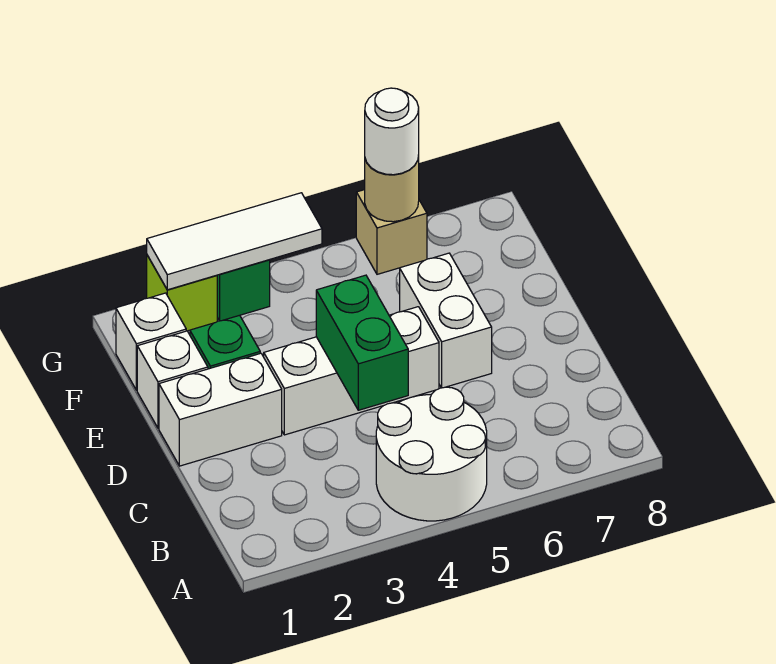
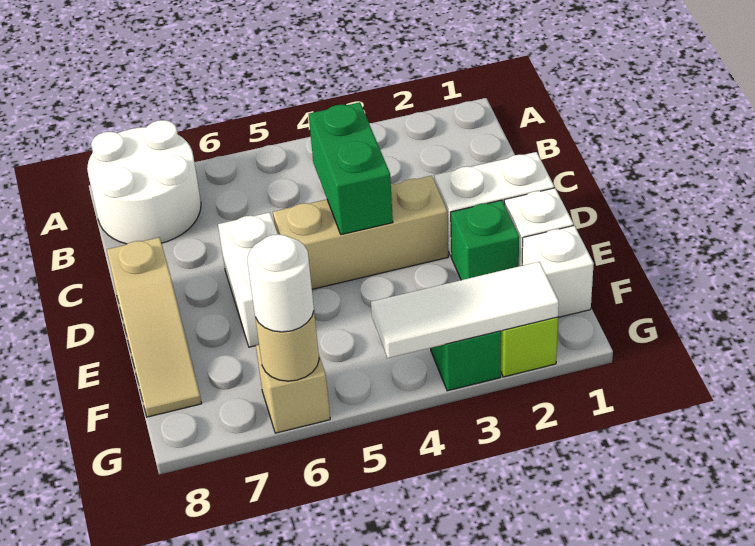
white round brick A4:B5 level 1 -> white round brick A7:B8 level 1
white brick D3:D5 level 1 -> tan brick D3:D5 level 1
none -> tan slope D8:F8 level 1 top D

